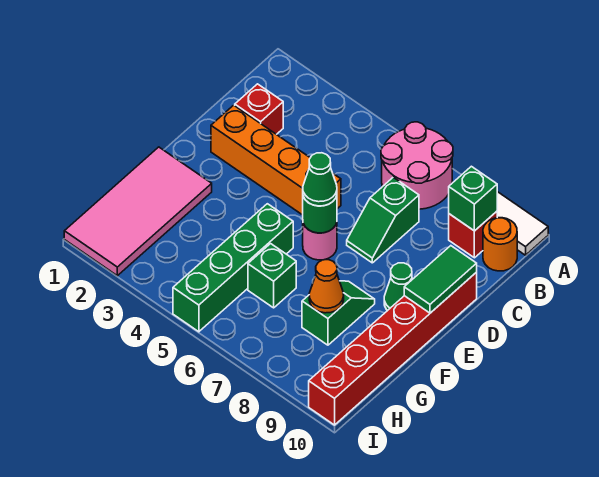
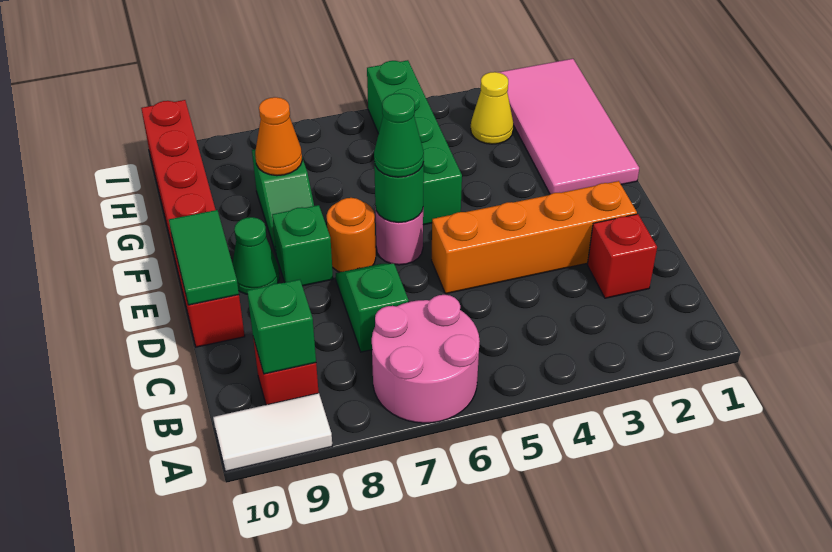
orange round brick B10 level 1 -> orange round brick E7 level 1
green brick G6 level 1 -> green brick E8 level 1
none -> yellow cone H3 level 1

